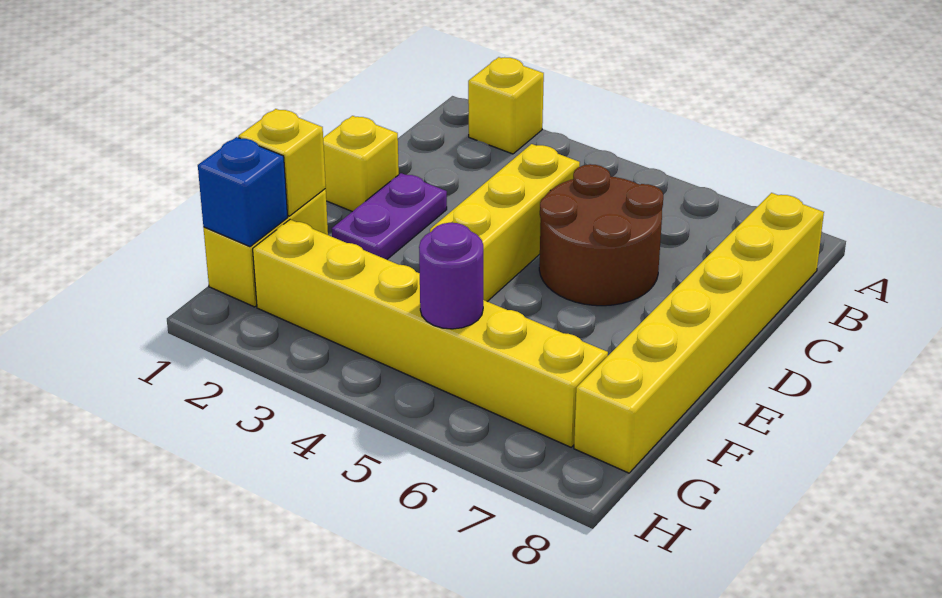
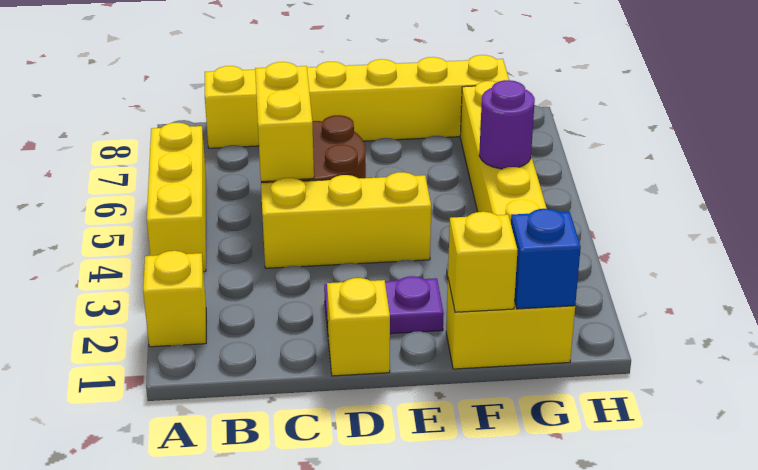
none -> yellow brick A4:A6 level 1
none -> yellow brick C5:C6 level 2

